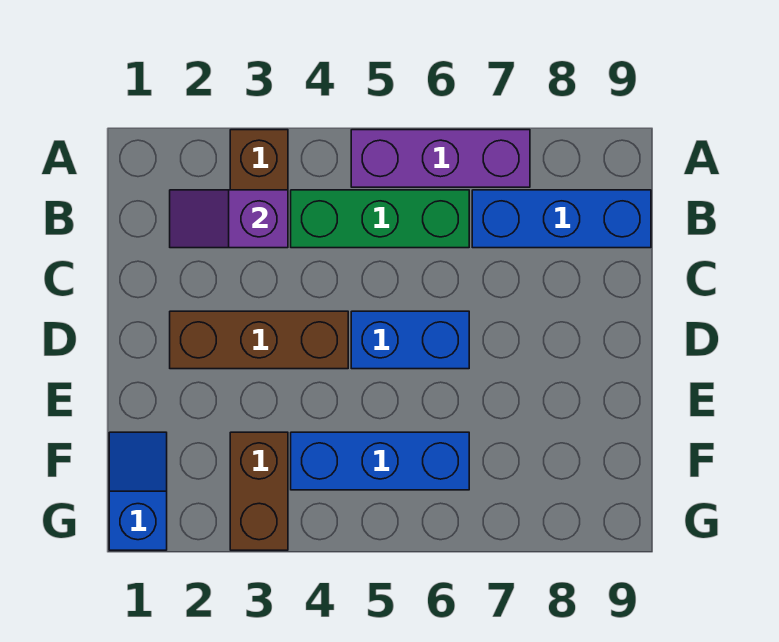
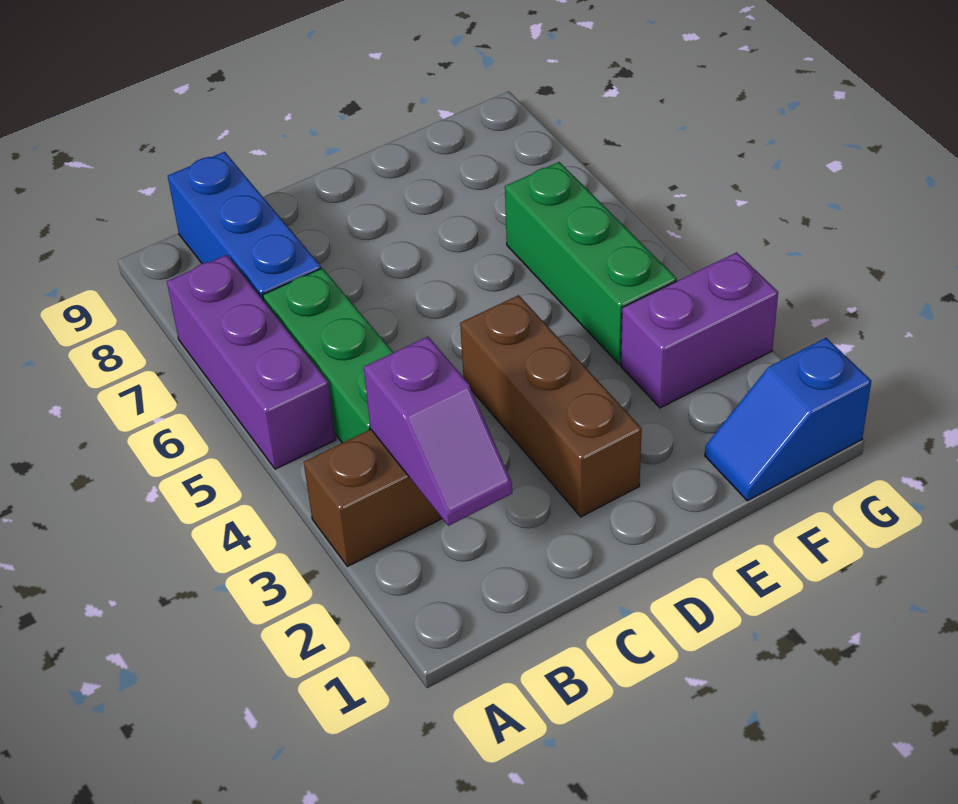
blue brick D5:D6 level 1 -> none
brown brick F3:G3 level 1 -> purple brick F3:G3 level 1
blue brick F4:F6 level 1 -> green brick F4:F6 level 1

